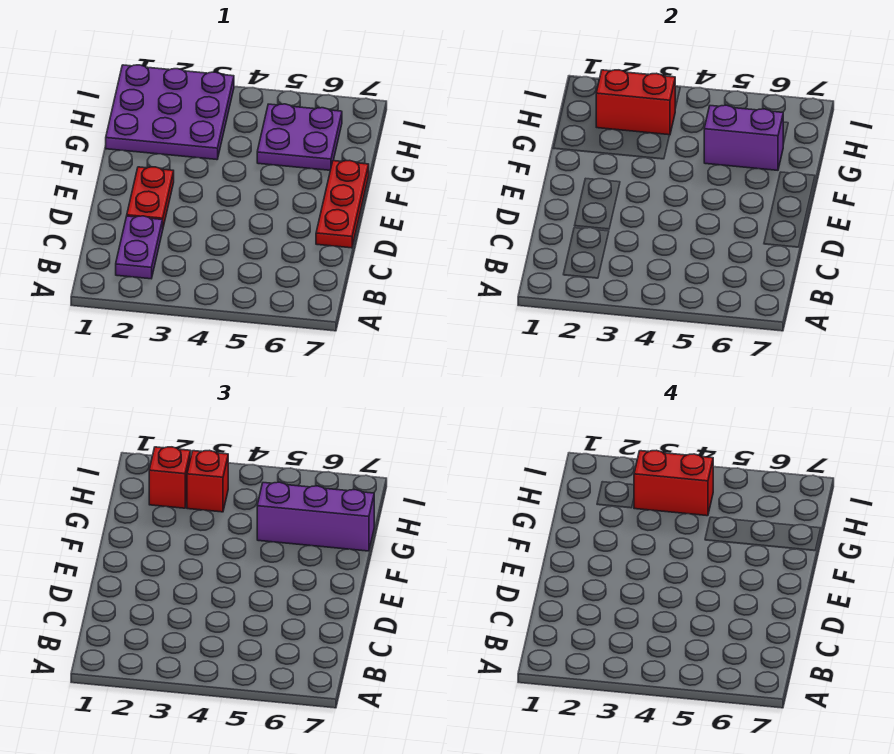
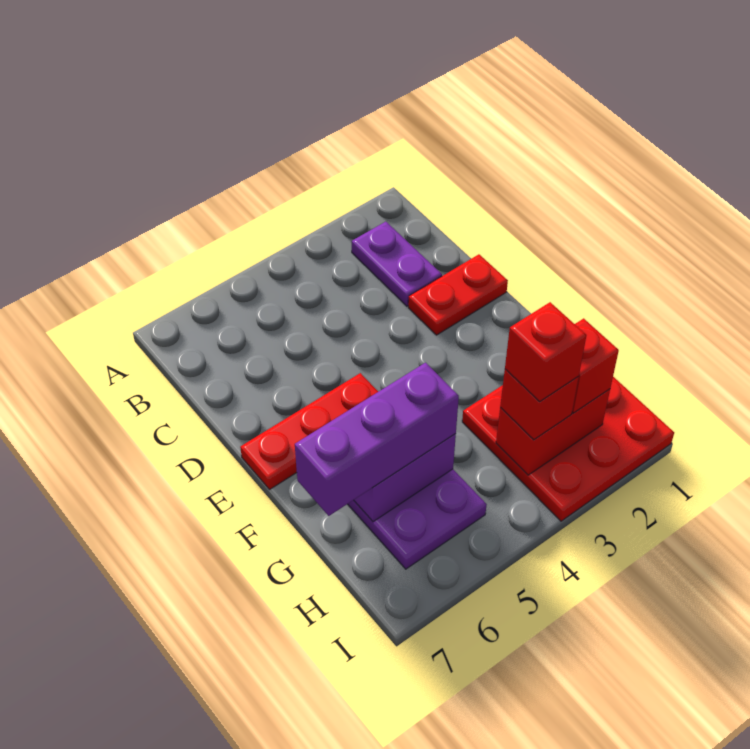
red plate D2:E2 level 1 -> red plate D1:D2 level 1
red plate D7:F7 level 1 -> red plate E5:E7 level 1
purple plate G1:I3 level 1 -> red plate G1:I3 level 1
red brick H3:H4 level 4 -> red brick H3 level 4

